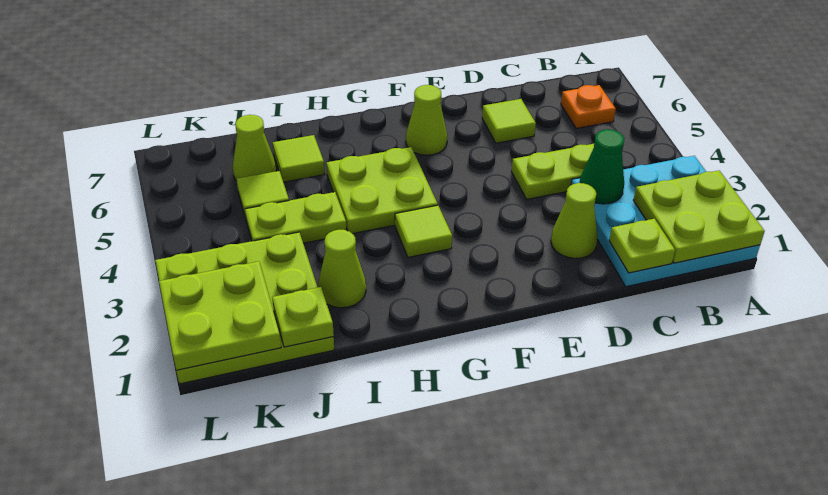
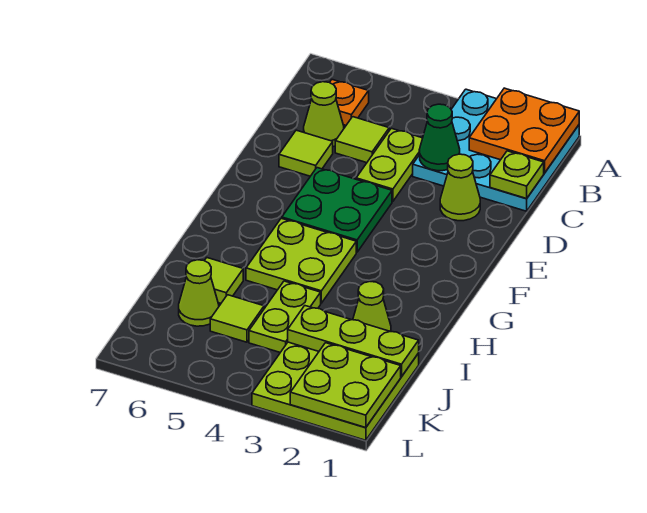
lime plate A1:B2 level 2 -> orange plate A1:B2 level 2
none -> green plate E4:F5 level 1
lime cone F6 level 1 -> lime cone C6 level 1
lime tile G3 level 1 -> lime tile C5 level 1
lime plate J1 level 2 -> lime plate J1:J3 level 2

